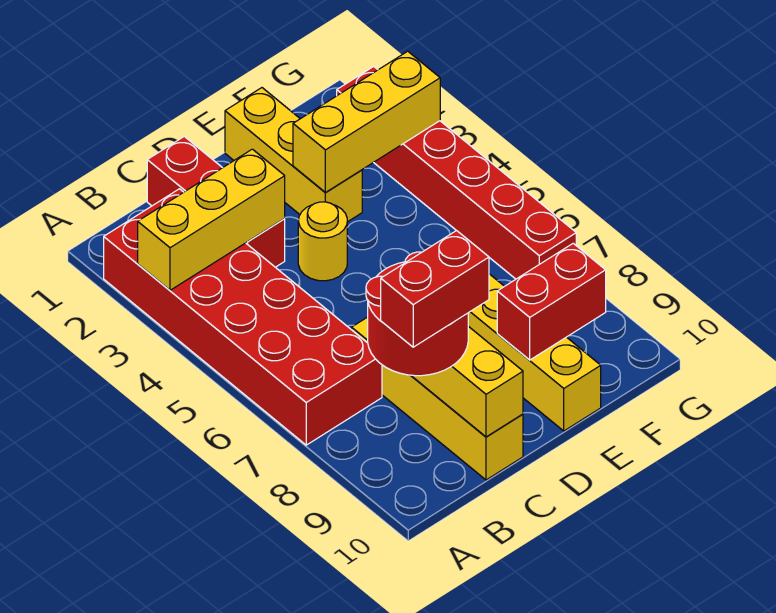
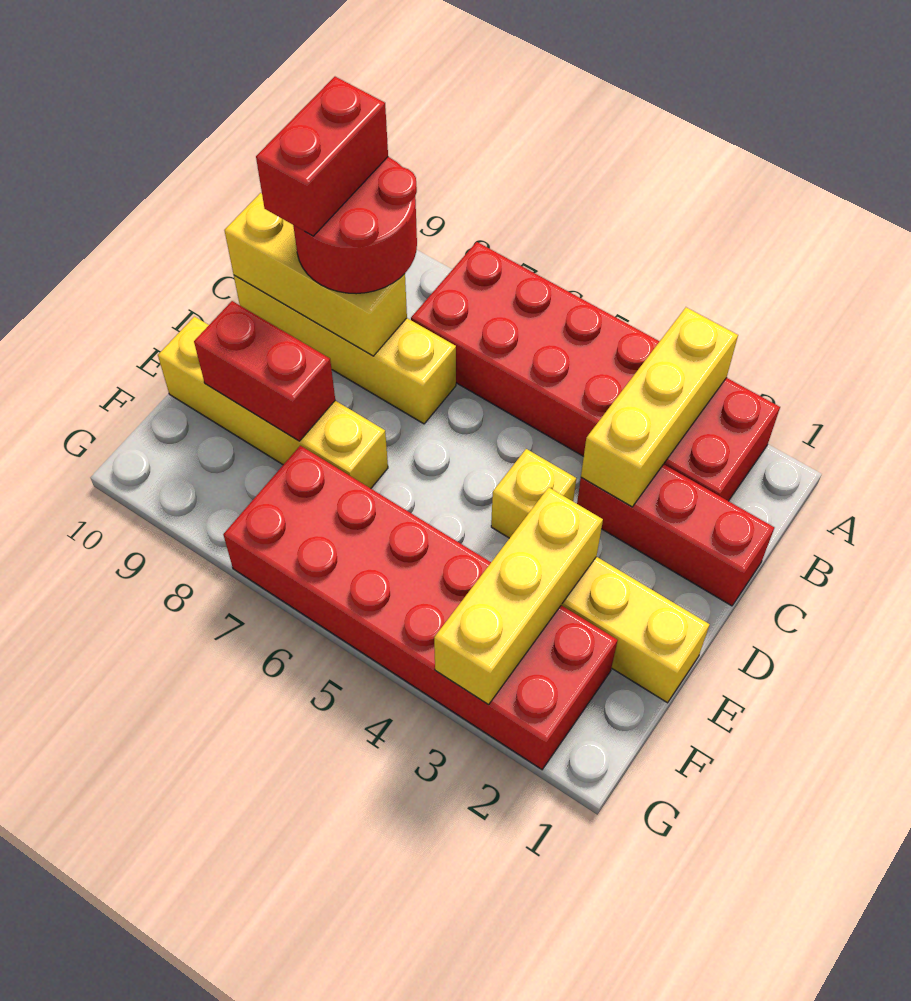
yellow round brick D4 level 1 -> yellow brick D4 level 1
red brick E9:F9 level 2 -> red brick E8:E9 level 2
red brick G2:G7 level 1 -> red brick F2:G7 level 1

